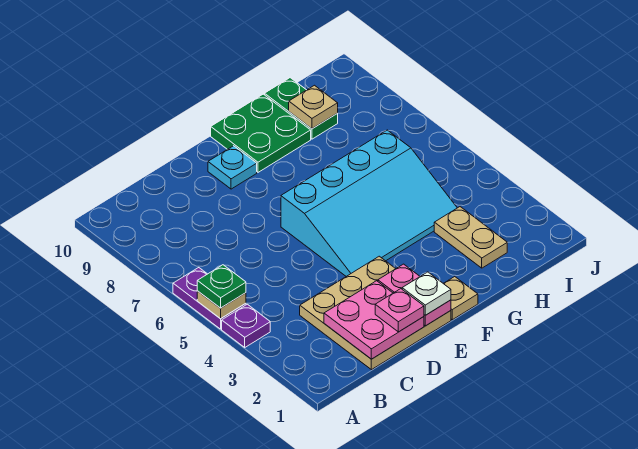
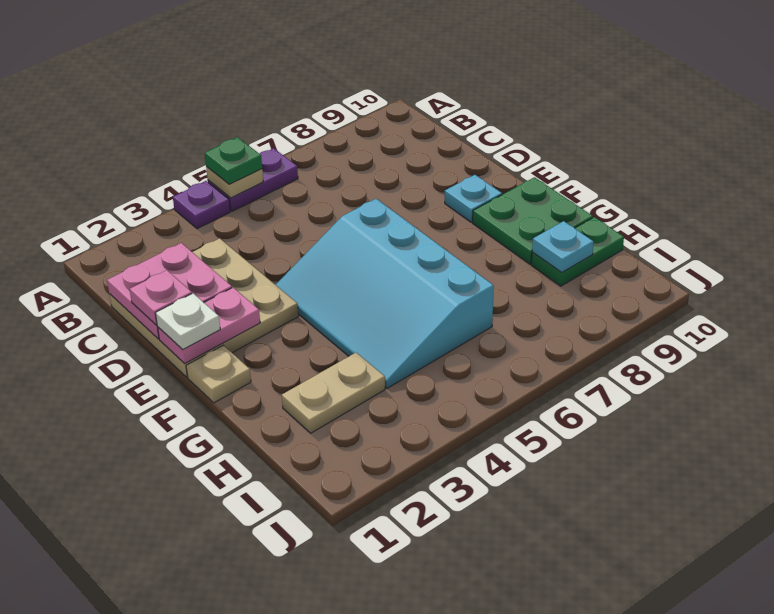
tan plate H9 level 2 -> cyan plate H9 level 2

